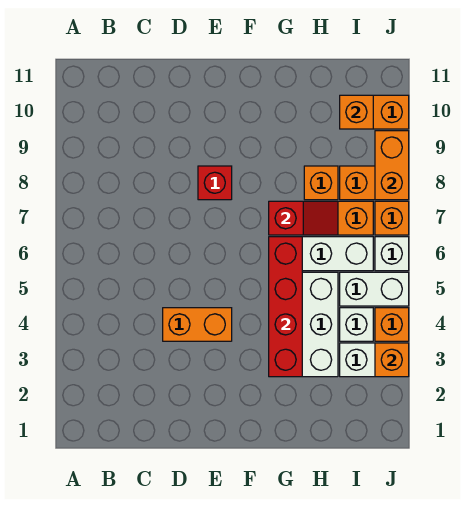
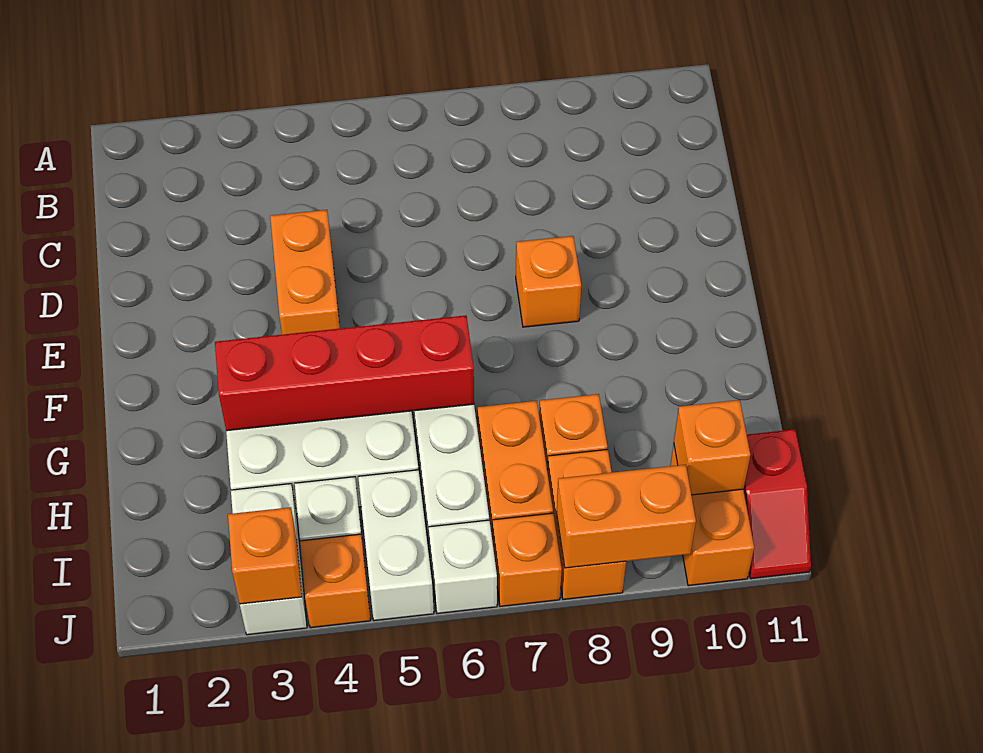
red brick E8 level 1 -> orange brick E8 level 1
red slope G7:H7 level 2 top G -> red slope I11:J11 level 1 top I

